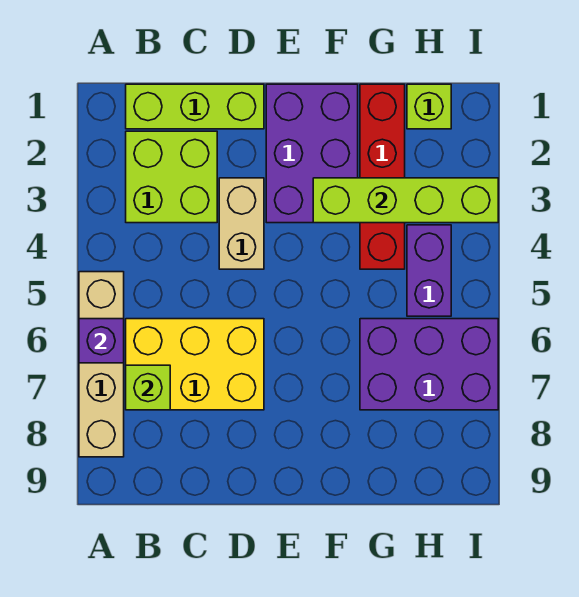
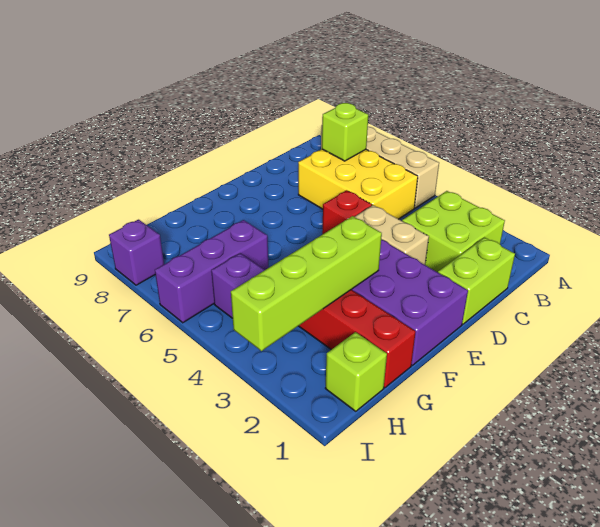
purple brick A6 level 2 -> purple brick I8 level 1
lime brick B1:D1 level 1 -> lime brick C1:D1 level 1
yellow brick B6:D7 level 1 -> yellow brick B5:C7 level 1
none -> red brick D5 level 1
purple brick G6:I7 level 1 -> purple brick G6:I6 level 1

